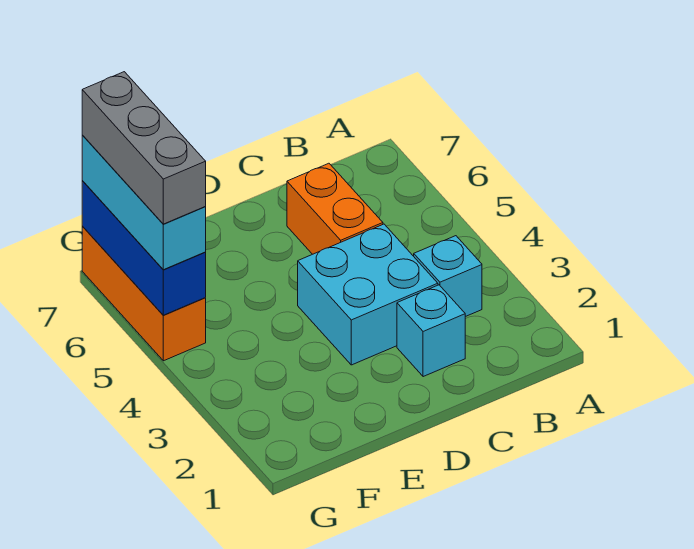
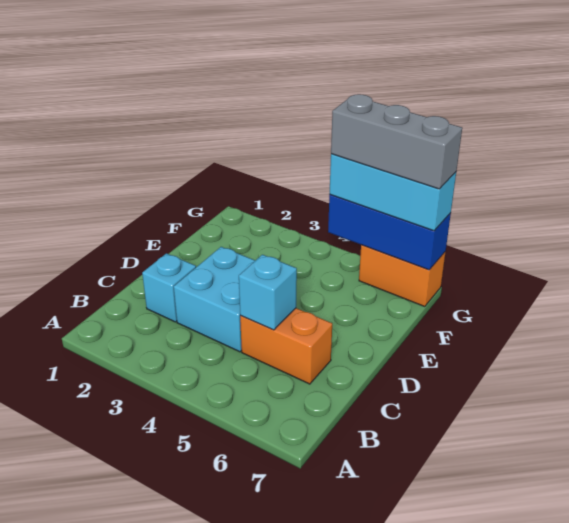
cyan brick B3 level 1 -> cyan brick C5 level 2
orange brick G5:G7 level 1 -> orange brick G6:G7 level 1

